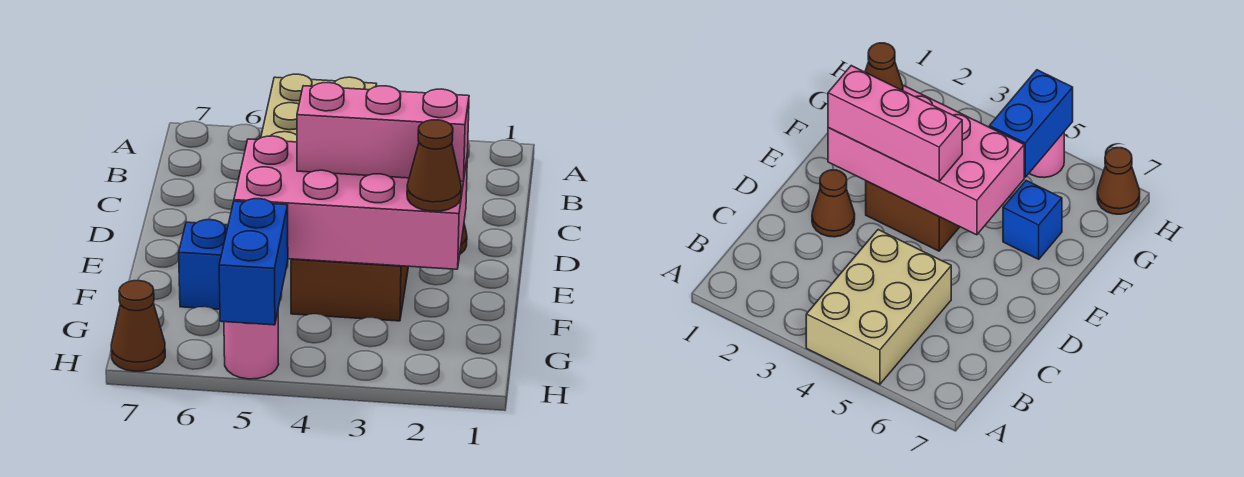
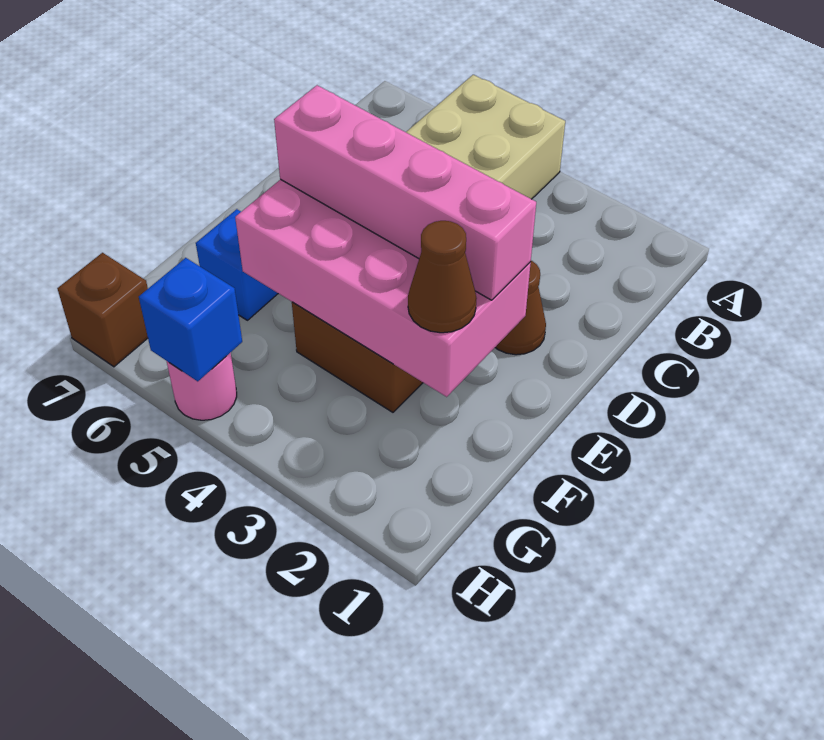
pink brick E2:E4 level 3 -> pink brick E2:E5 level 3
blue brick G5:H5 level 2 -> blue brick H5 level 2
brown cone H7 level 1 -> brown brick H7 level 1

